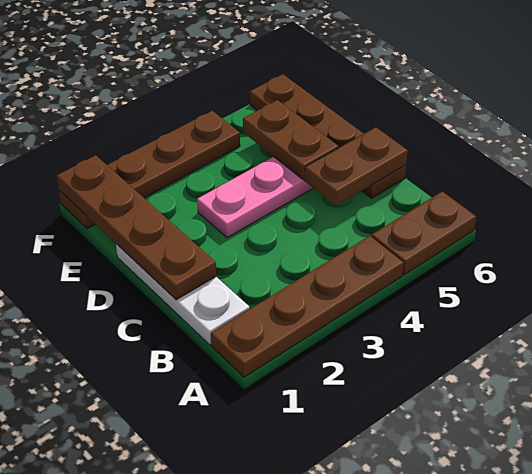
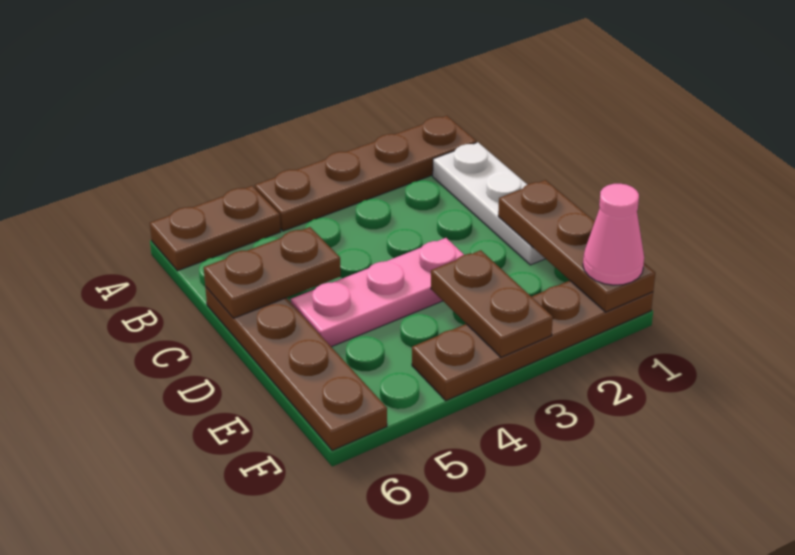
brown plate C1:F1 level 2 -> brown plate D1:F1 level 2
brown plate D5:E5 level 2 -> brown plate E3:F3 level 2
none -> pink cone F1 level 3

